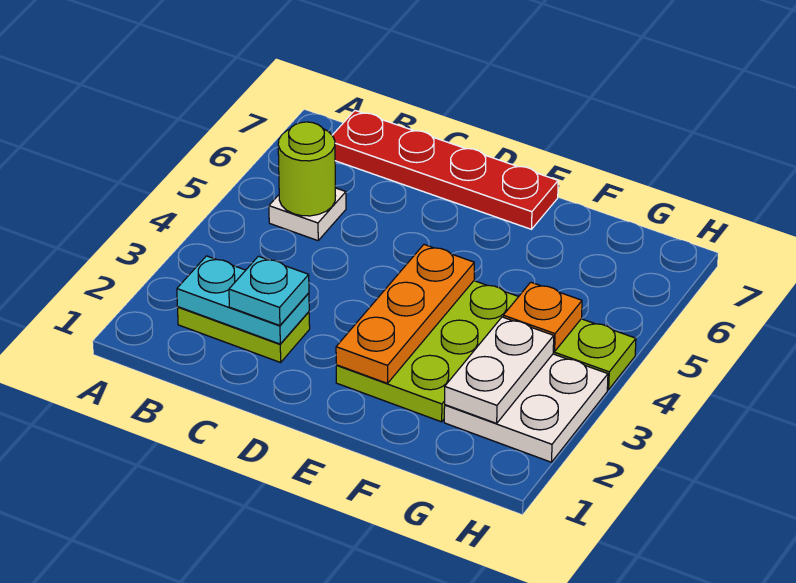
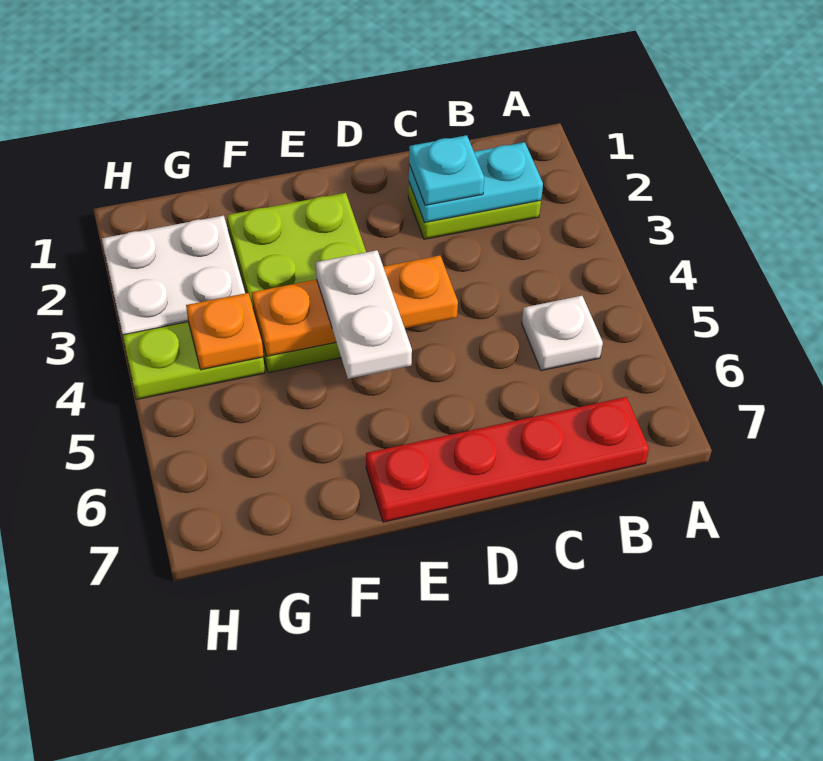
lime round brick B5 level 2 -> none
orange plate E2:E4 level 2 -> orange plate D4:F4 level 2
white plate G2:G3 level 2 -> white plate E4:E5 level 3

